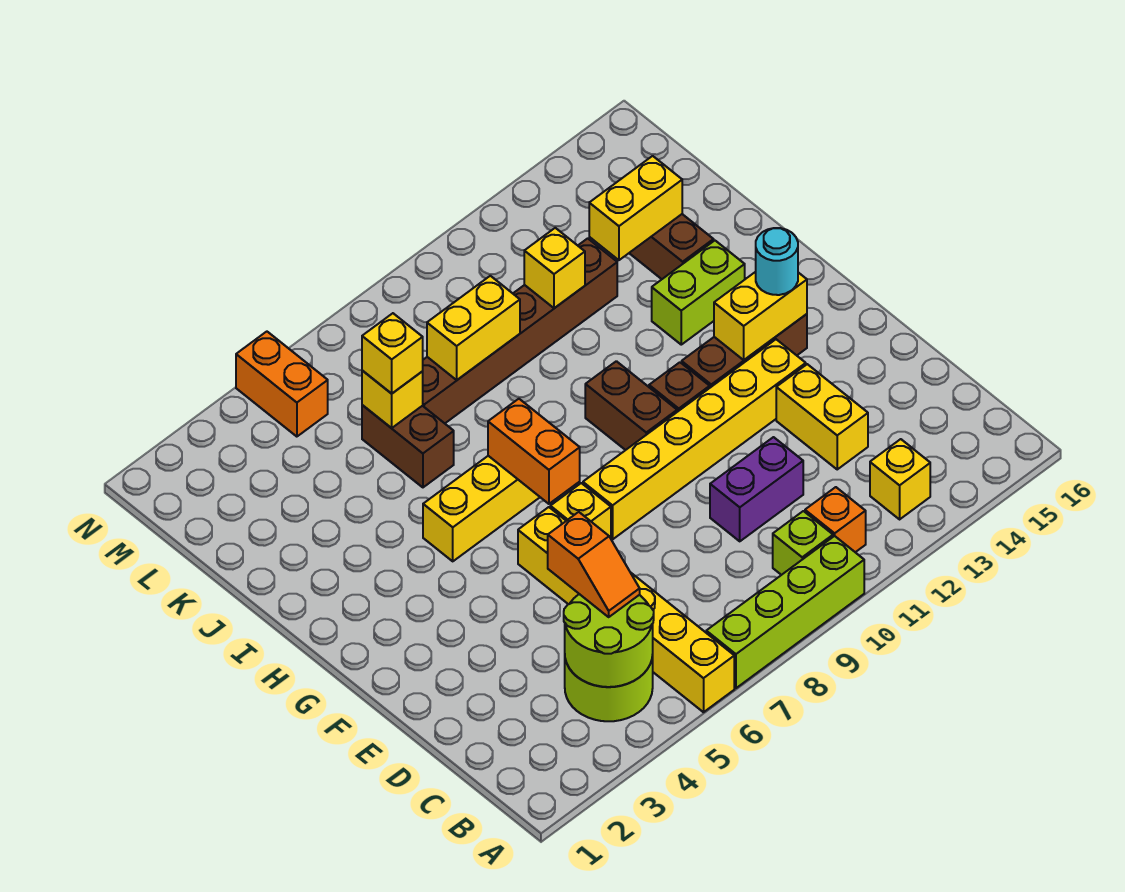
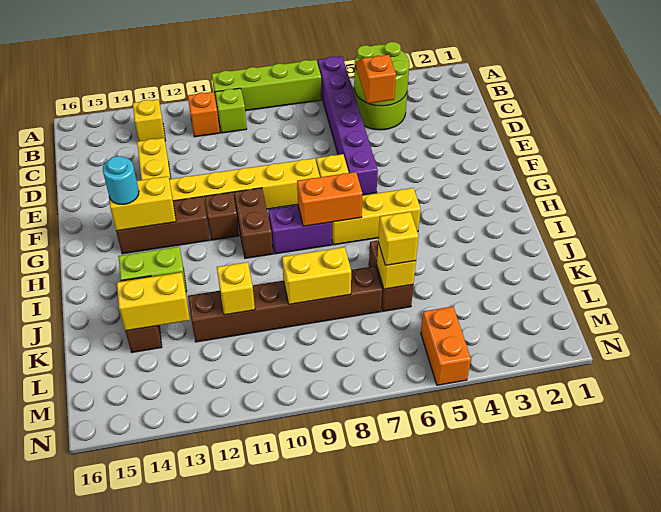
yellow brick A6:F6 level 1 -> purple brick A6:F6 level 1
purple brick D10:D11 level 1 -> purple brick H8:H9 level 1
orange brick G7:H7 level 2 -> orange brick H7:H8 level 2

